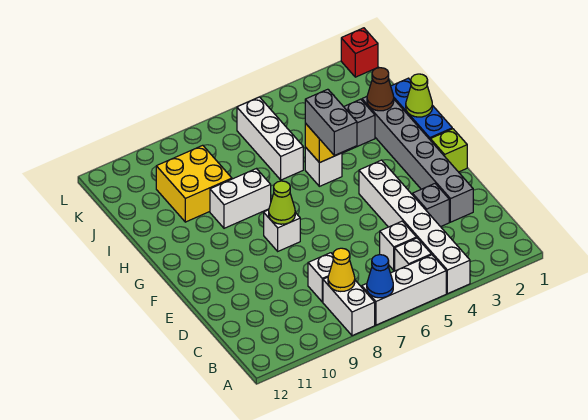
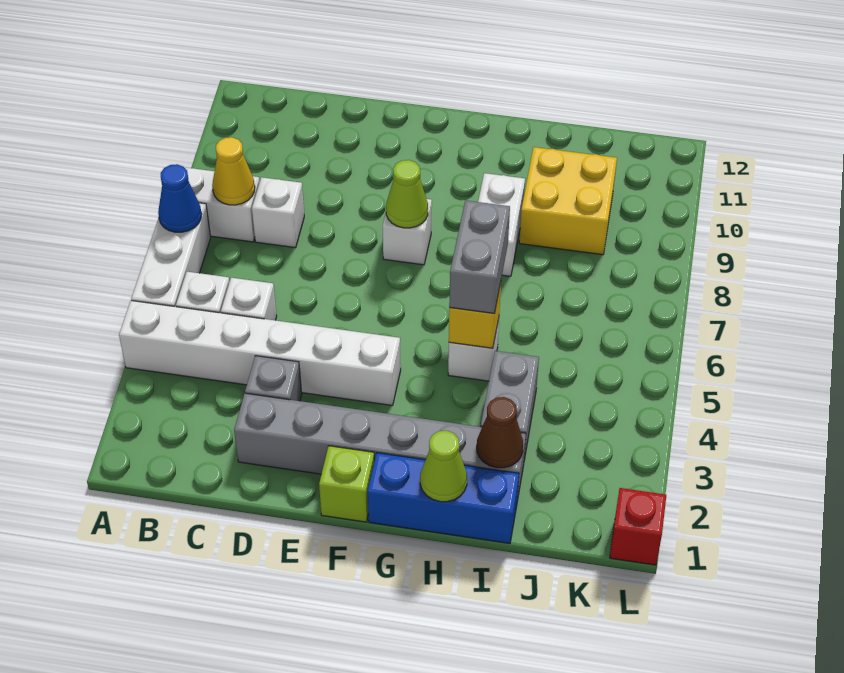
grey brick G5:H5 level 3 -> grey brick H5:H6 level 3
white brick I6:K6 level 1 -> none

